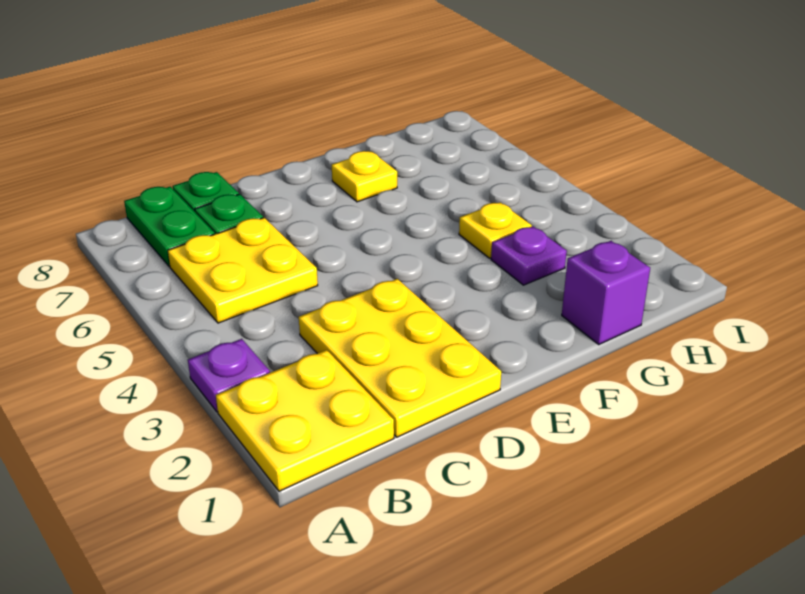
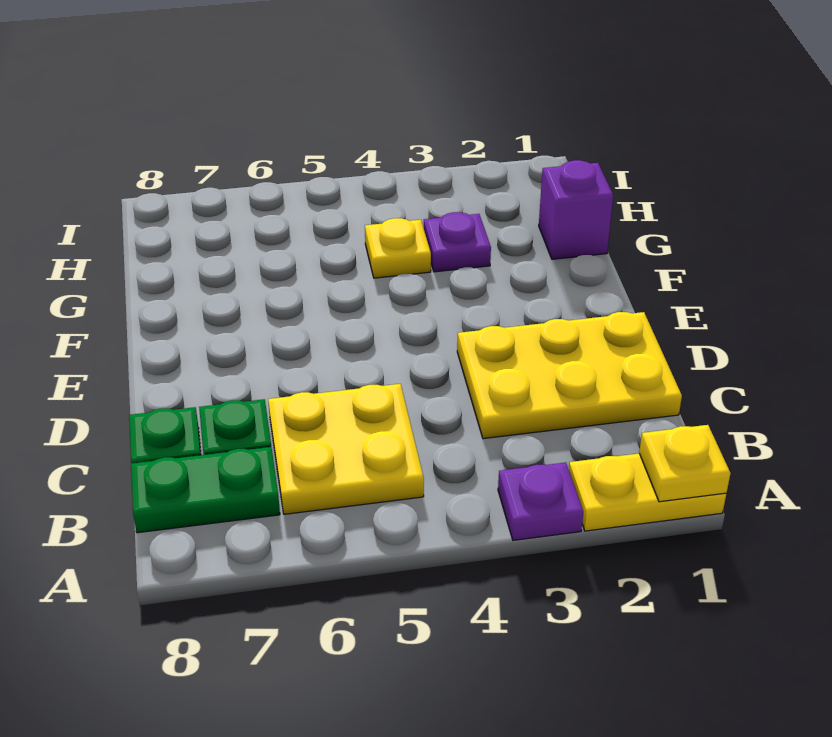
yellow plate A1:B2 level 1 -> yellow plate A1:A2 level 1
yellow plate F7 level 1 -> yellow plate A1 level 2

